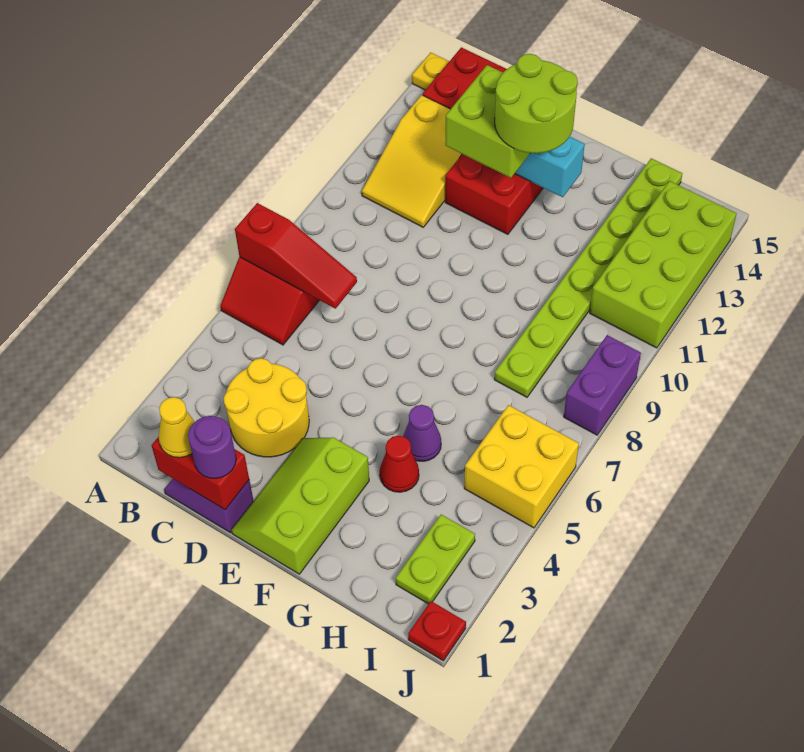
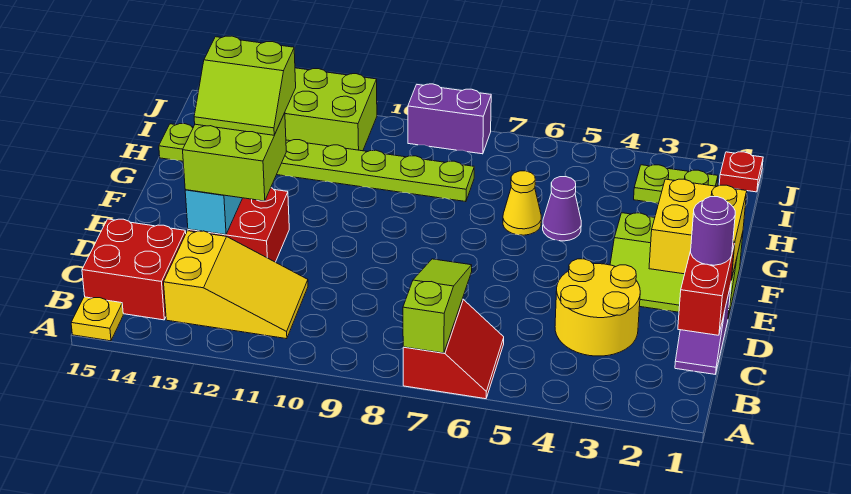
red slope A7:C7 level 2 top A -> lime slope A7:C7 level 2 top A
yellow cone C1 level 3 -> yellow cone G6 level 1
lime round brick E12:F13 level 4 -> lime slope E12:F13 level 4 top F
red cone G4 level 1 -> none
yellow brick I5:J6 level 1 -> yellow brick E1:F2 level 2

